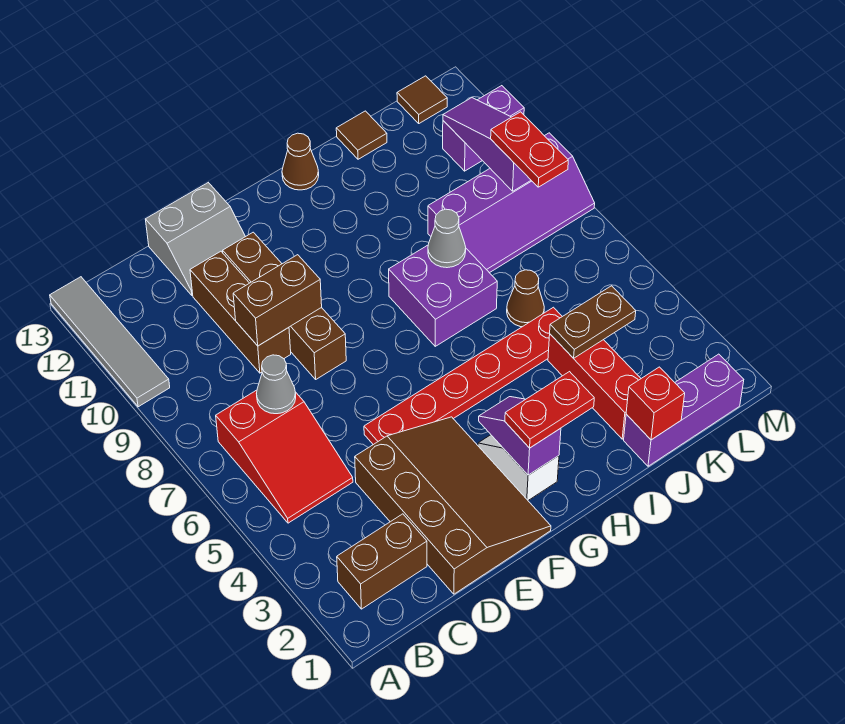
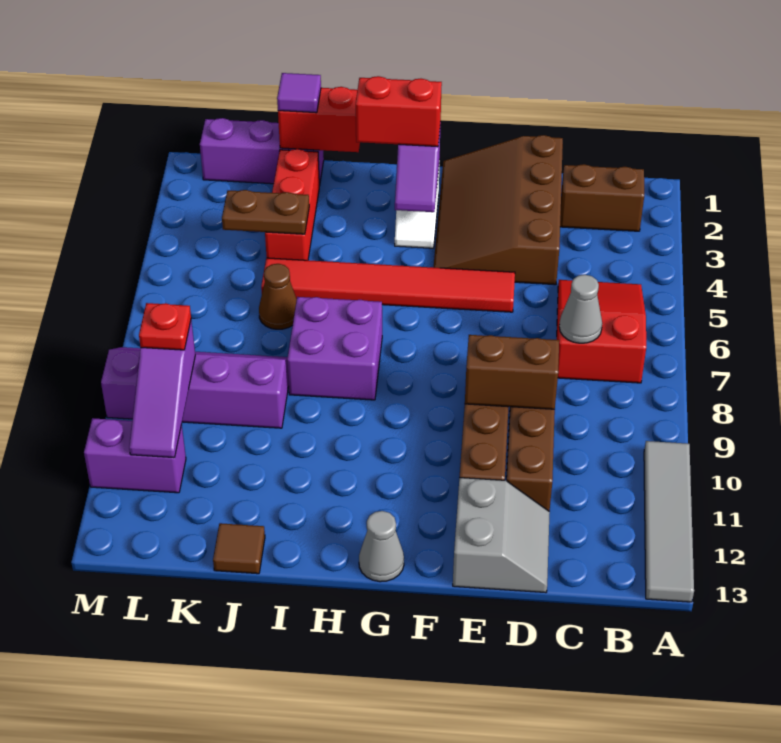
grey slope D12:E13 level 1 top 13 -> grey slope D12:E13 level 1 top E
red plate E5:J5 level 1 -> red tile E5:J5 level 1
red plate G2:H2 level 3 -> red brick G2:H2 level 3
brown cone H13 level 1 -> none
grey cone I8 level 2 -> grey cone G13 level 1
red brick J1 level 2 -> red brick I1:J1 level 2
none -> purple tile J1 level 3
red plate L8:L9 level 3 -> red plate L9 level 3
brown tile L13 level 1 -> none

